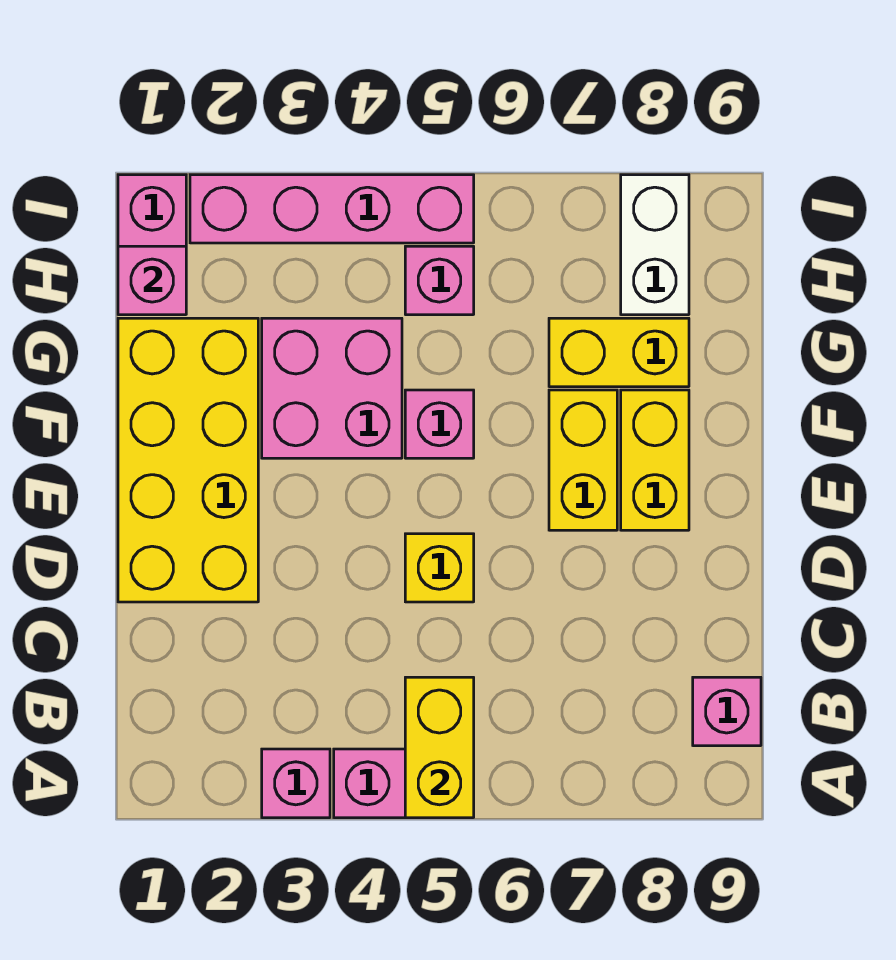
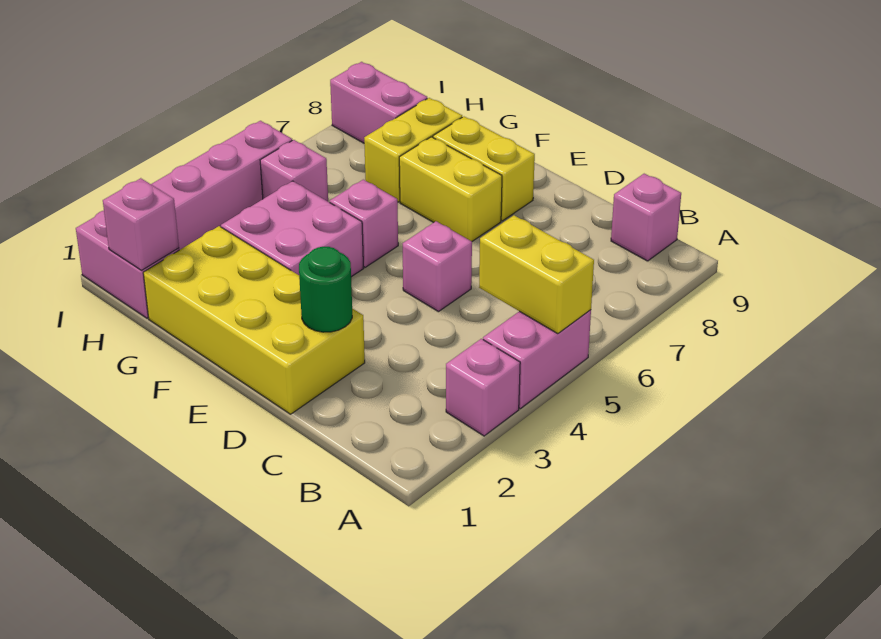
none -> green round brick D2 level 2
yellow brick D5 level 1 -> pink brick D5 level 1
white brick H8:I8 level 1 -> pink brick H8:I8 level 1

